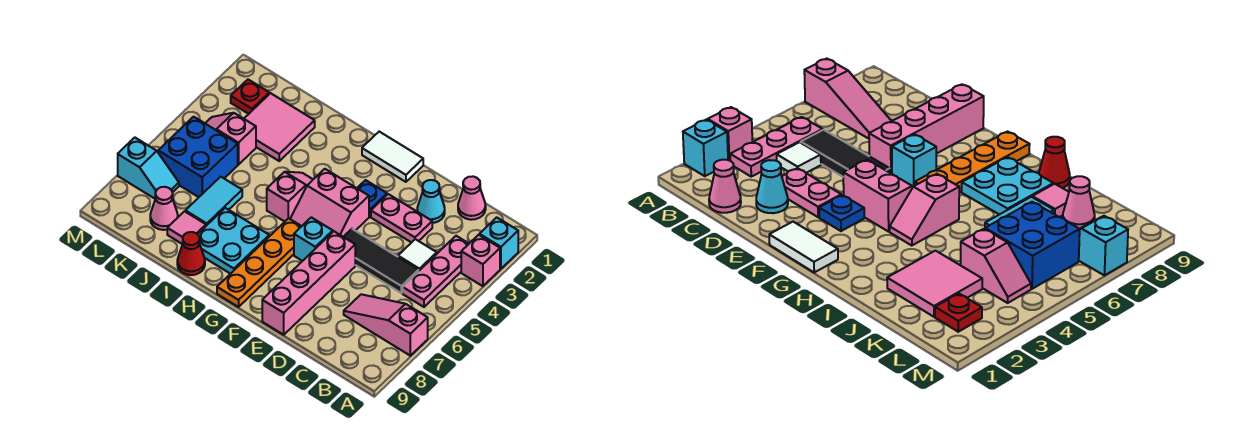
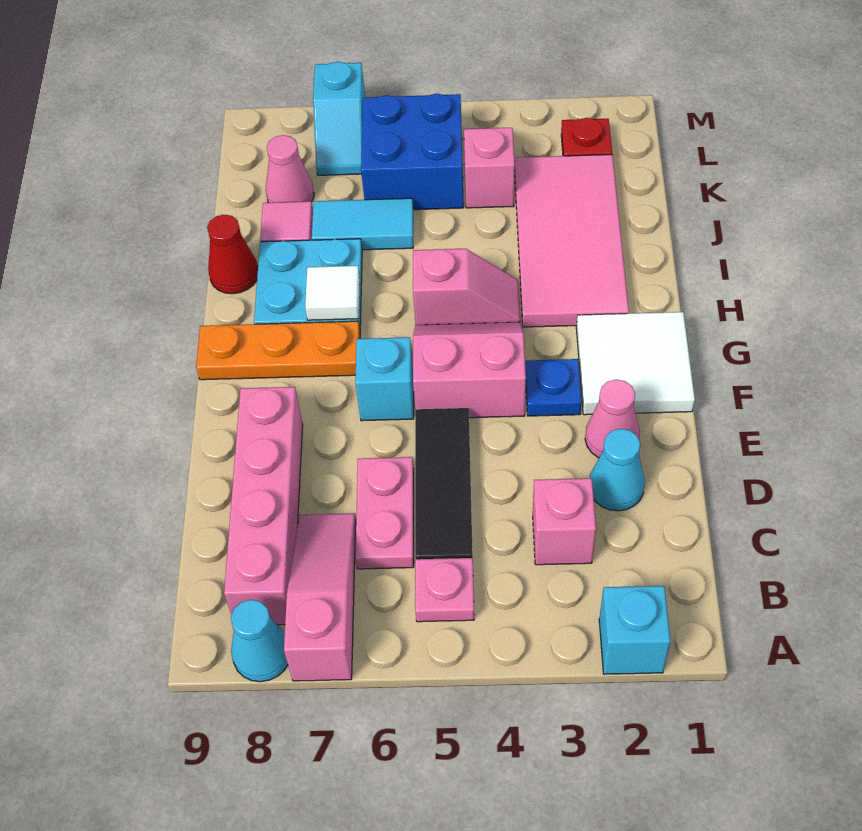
pink brick A3 level 1 -> pink brick C3 level 1
none -> cyan cone A8 level 1
pink plate B3:B5 level 1 -> pink plate B5 level 1
pink cone C1 level 1 -> pink cone E2 level 1
white tile C4 level 1 -> white tile H7 level 2
pink plate D3:E3 level 1 -> pink plate C6:D6 level 1
pink brick E6:E9 level 1 -> pink brick B8:E8 level 1
white tile F1:G1 level 1 -> white tile F1:G2 level 1
pink slope F4:G5 level 1 top 4 -> pink slope F4:G5 level 1 top F
orange plate G6:G9 level 1 -> orange plate G7:G9 level 1
pink tile J2:K3 level 1 -> pink tile H2:K3 level 1

